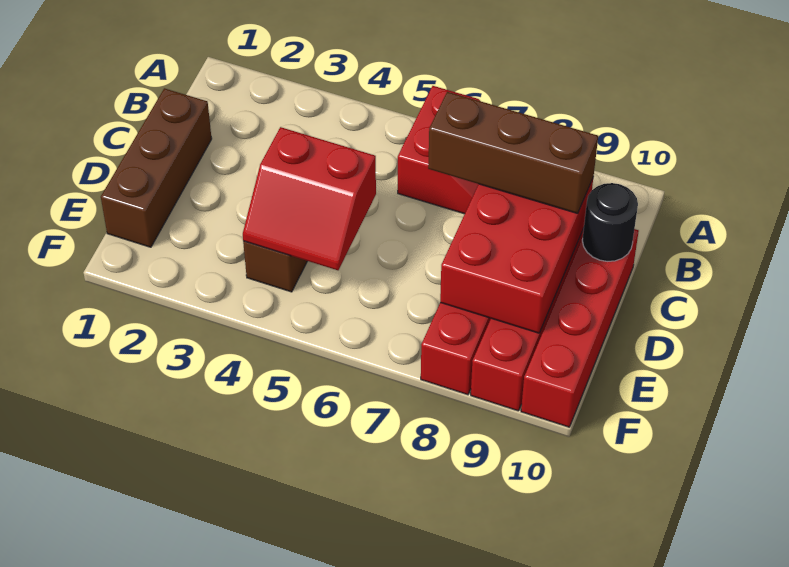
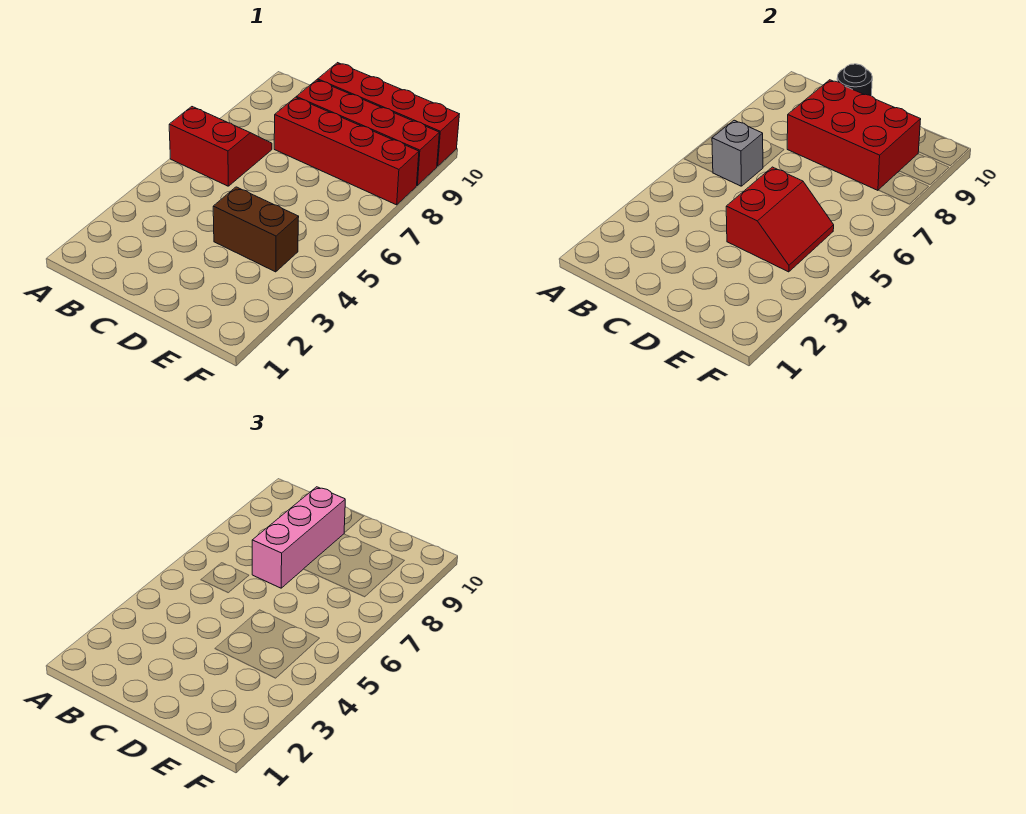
none -> grey brick B6 level 2
brown brick C1:E1 level 1 -> none
brown brick C7:C9 level 3 -> pink brick C7:C9 level 3

